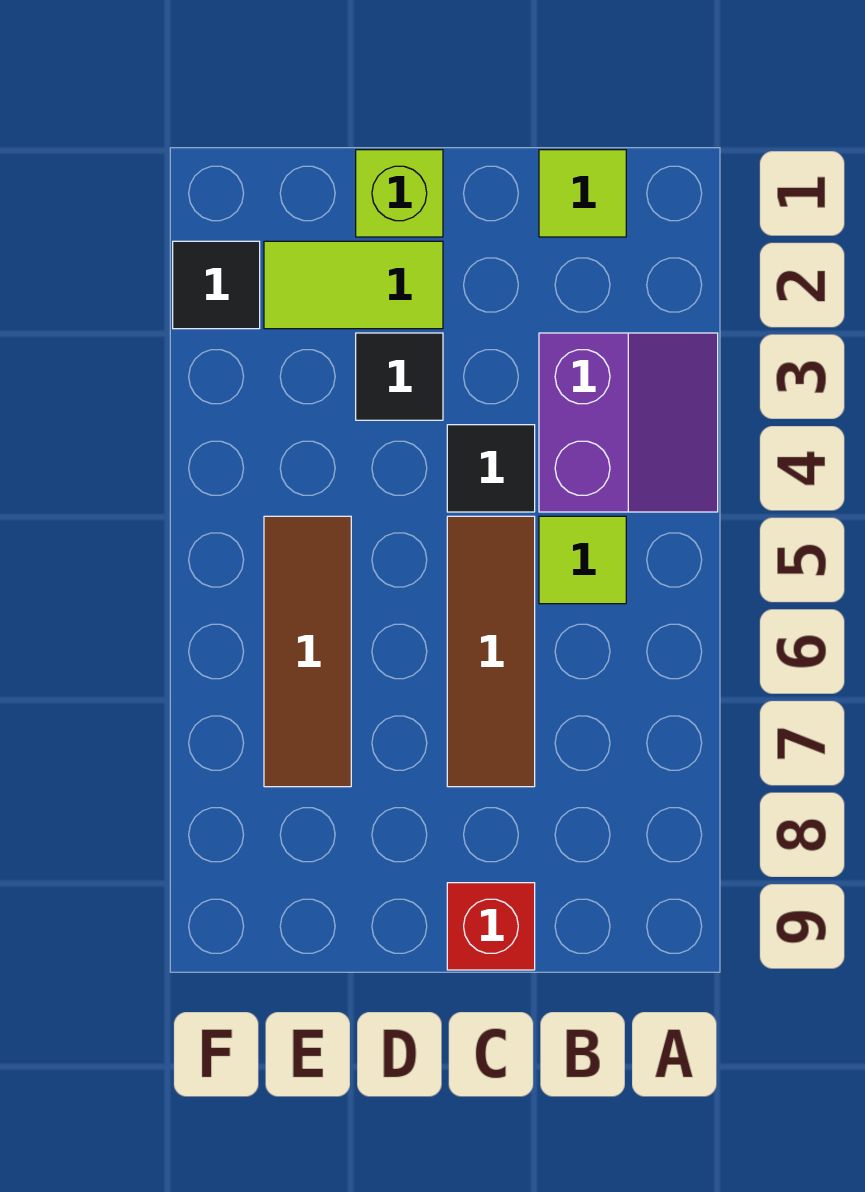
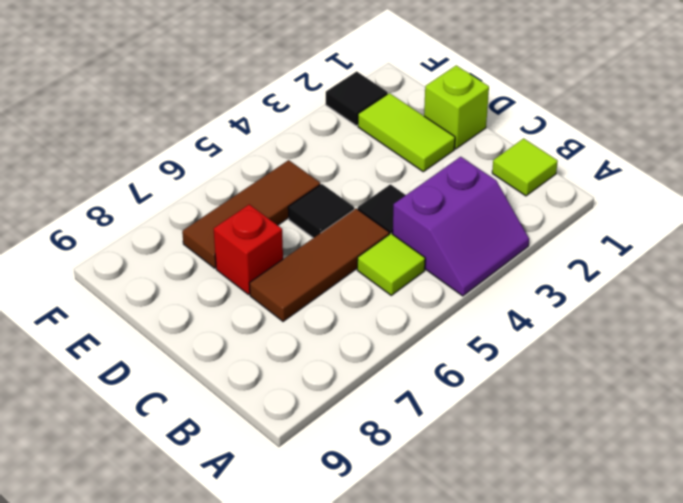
red brick C9 level 1 -> red brick D7 level 1
black tile D3 level 1 -> black tile D5 level 1

